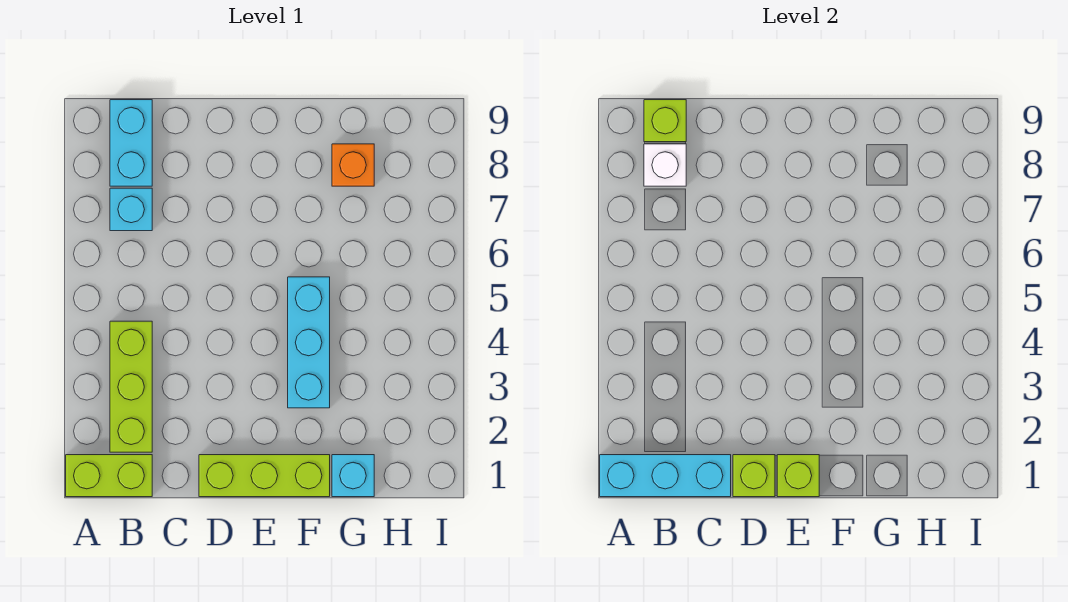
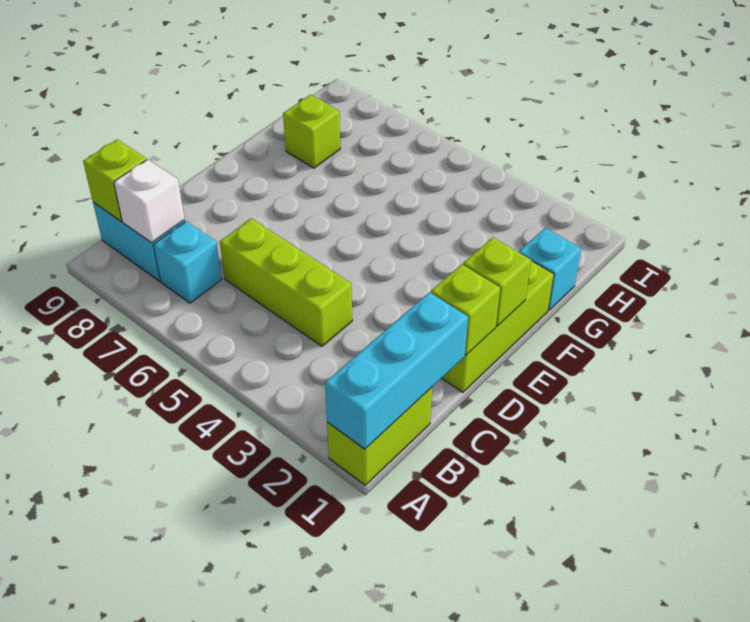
lime brick B2:B4 level 1 -> lime brick C4:C6 level 1
cyan brick F3:F5 level 1 -> none
orange brick G8 level 1 -> lime brick G8 level 1

